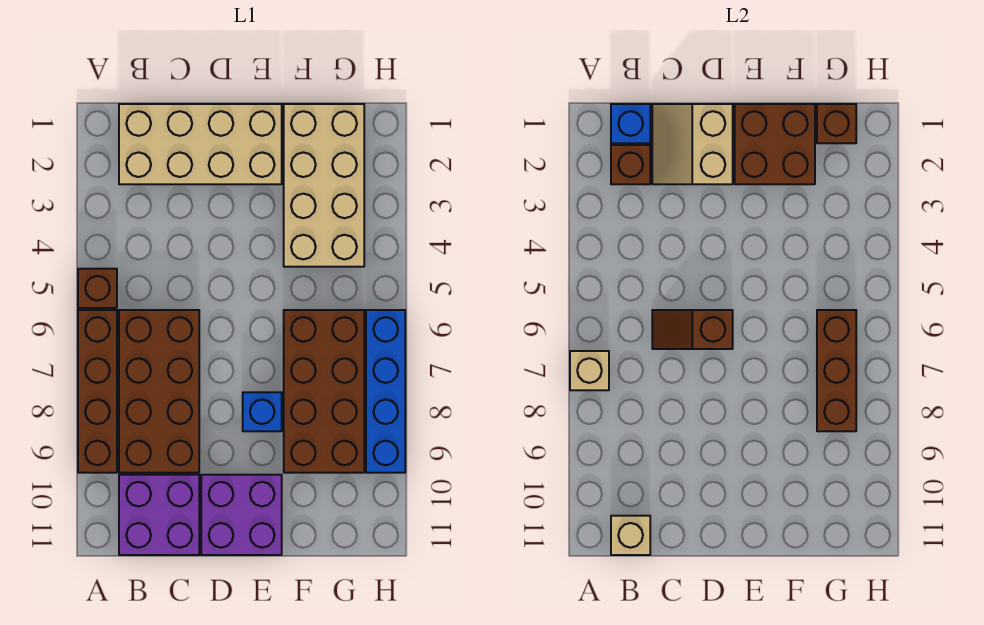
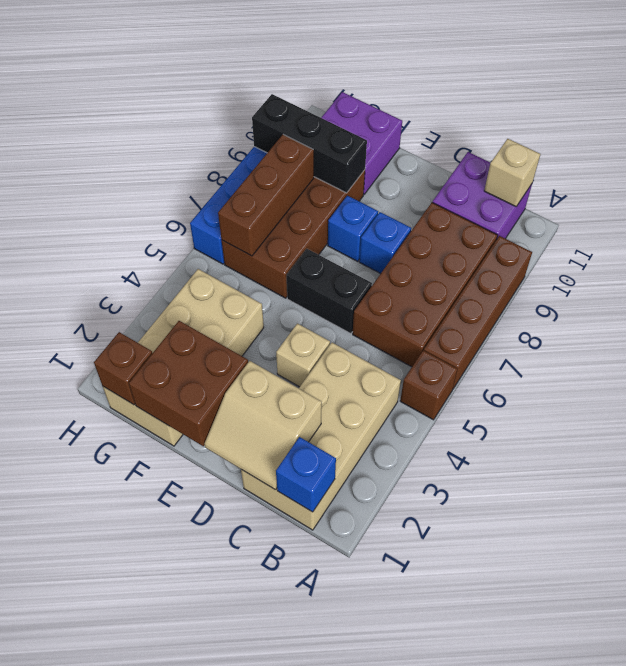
tan brick A7 level 2 -> tan brick D4 level 1
tan brick B1:E2 level 1 -> tan brick B1:C4 level 1
brown brick B2 level 2 -> none
tan slope C1:D2 level 2 top D -> tan slope C1:D2 level 2 top 2
brown slope C6:D6 level 2 top D -> none
none -> black brick D6:E6 level 1
none -> blue brick D8 level 1
purple brick D10:E11 level 1 -> purple brick F10:G11 level 1
none -> black brick F9:H9 level 2

